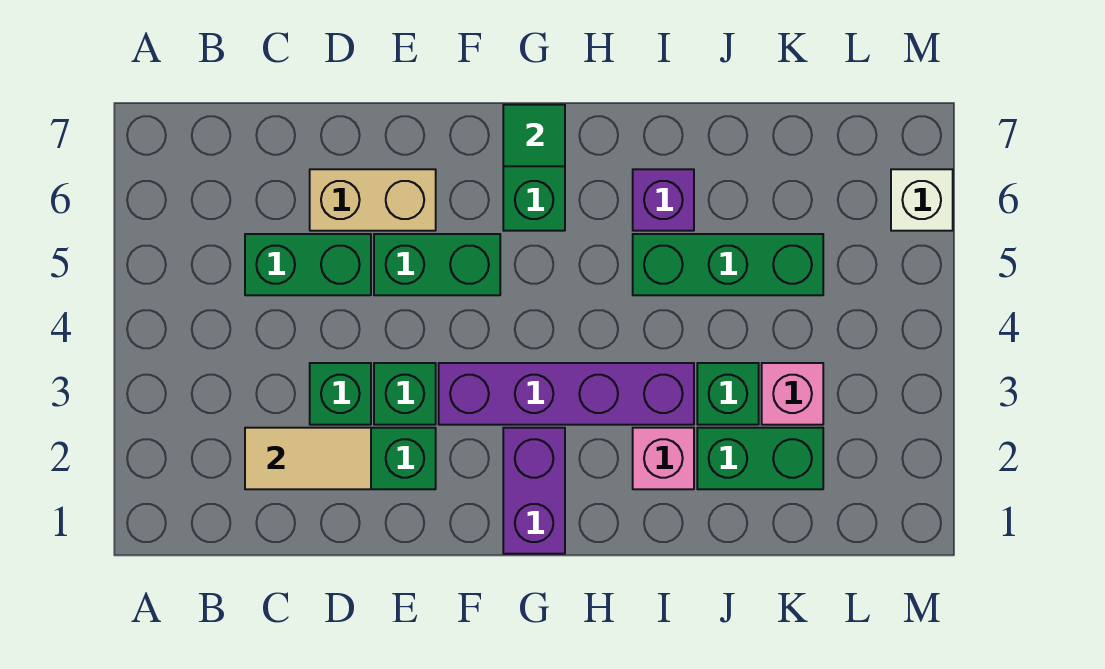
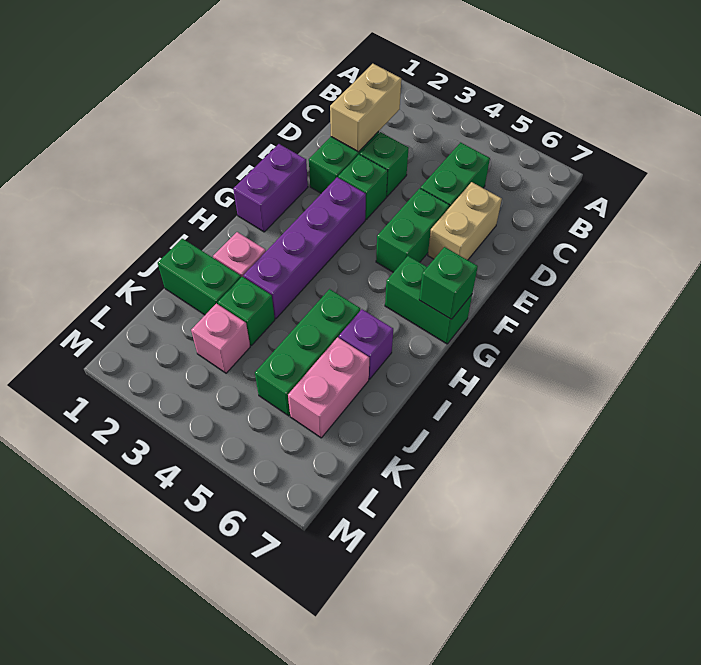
tan tile C2:D2 level 2 -> tan brick C2:D2 level 2
purple brick G1:G2 level 1 -> purple brick F1:G1 level 1
green tile G7 level 2 -> green brick G7 level 2
green brick J2:K2 level 1 -> green brick J1:J2 level 1
none -> pink brick J6:K6 level 1
white brick M6 level 1 -> none

